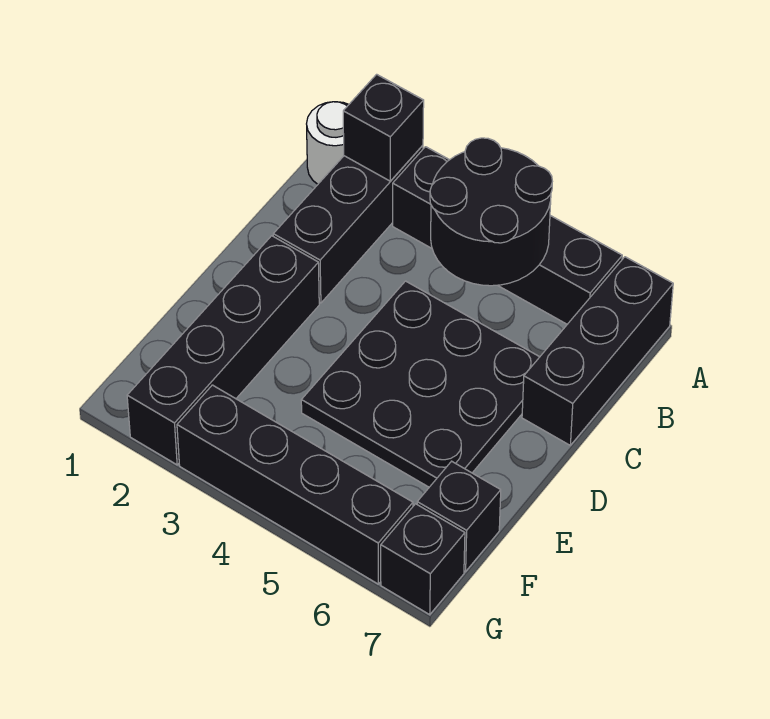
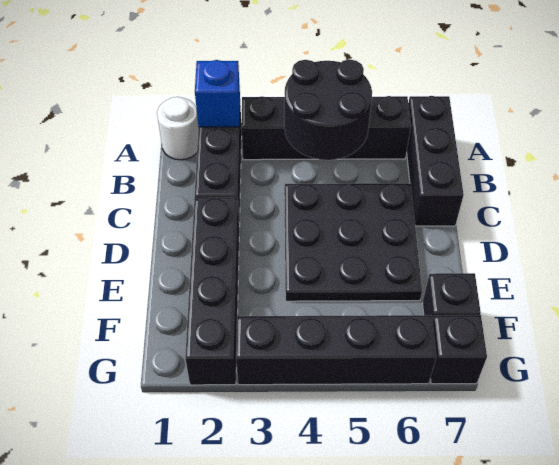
black brick A2 level 2 -> blue brick A2 level 2

